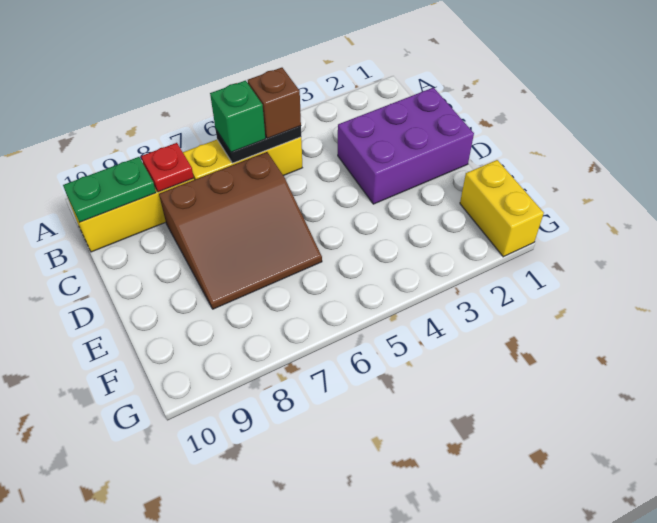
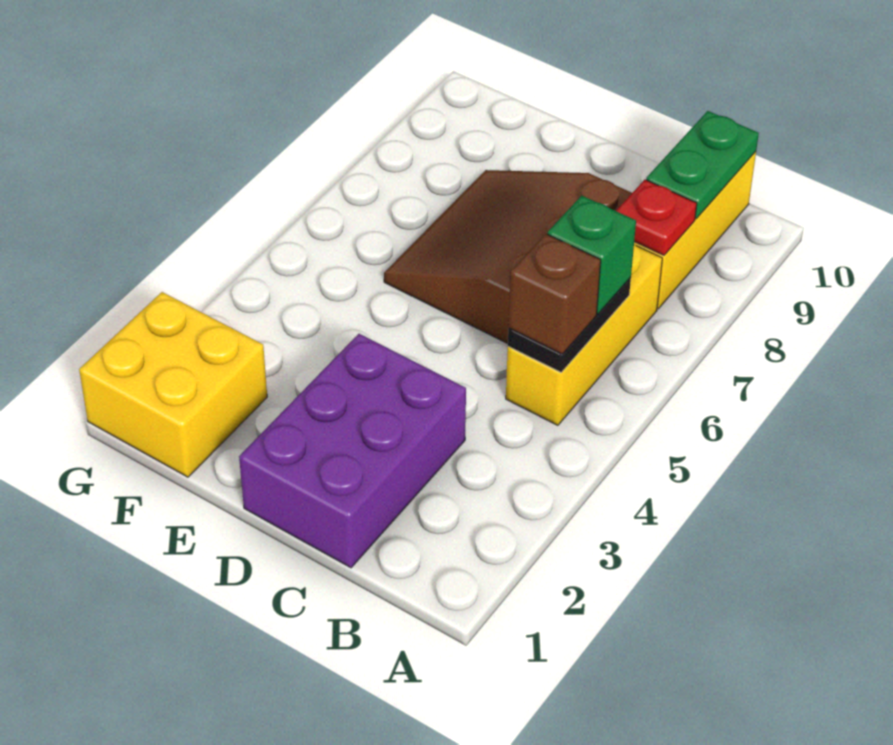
yellow brick F1:G1 level 1 -> yellow brick F1:G2 level 1

